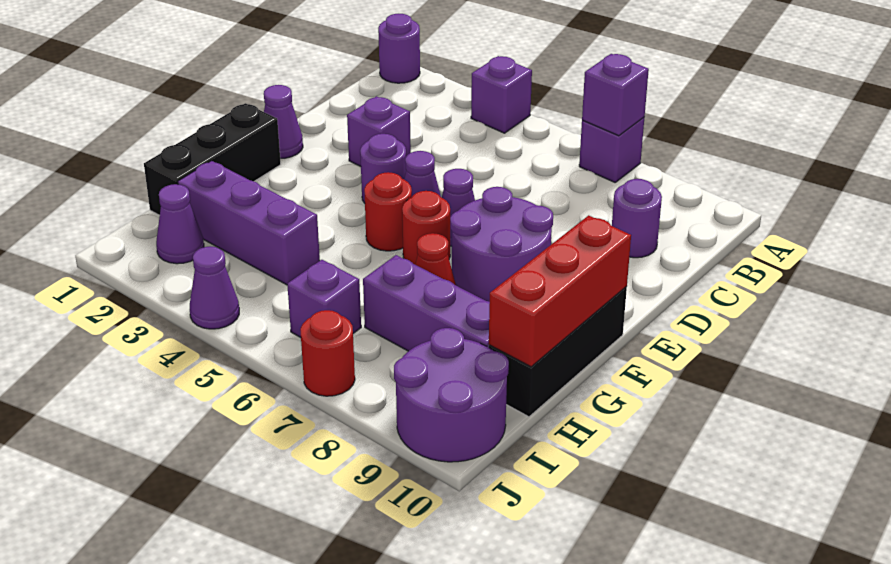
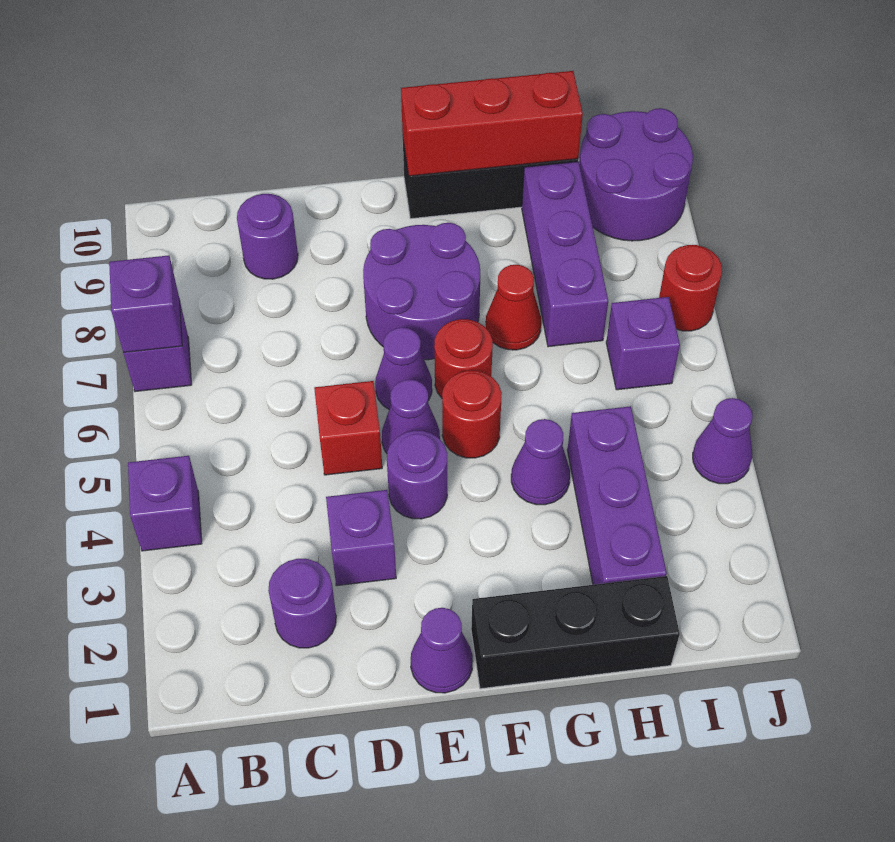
purple round brick A1 level 1 -> purple round brick C2 level 1
none -> red brick D5 level 1
purple cone I2 level 1 -> purple cone G4 level 1

